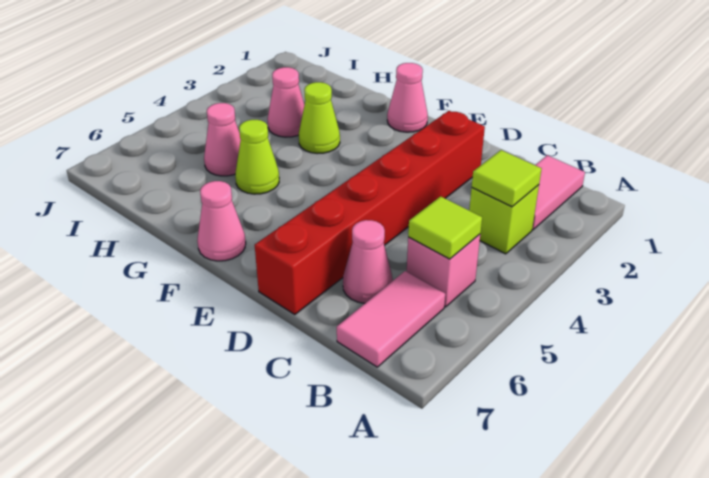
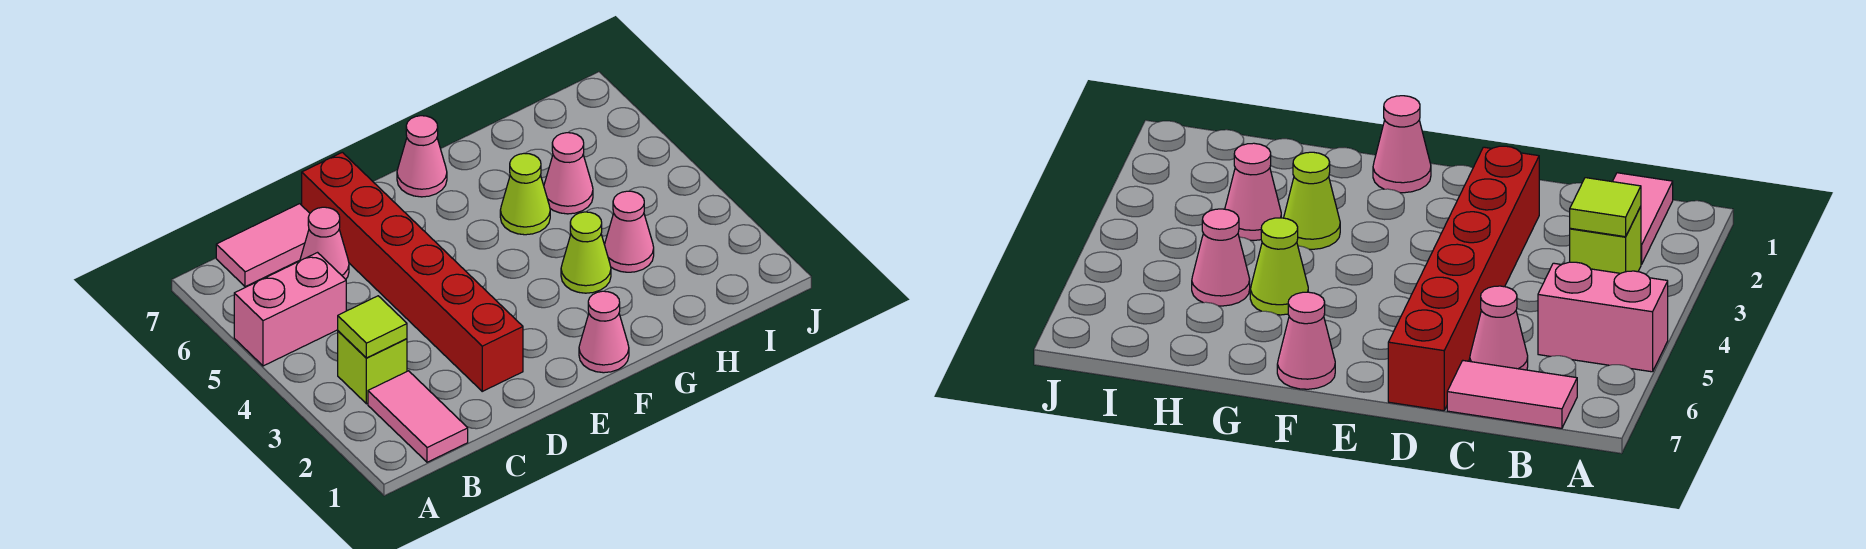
pink brick B5 level 1 -> pink brick A5:B5 level 1
lime tile B5 level 2 -> none
pink tile B6:B7 level 1 -> pink tile B7:C7 level 1

